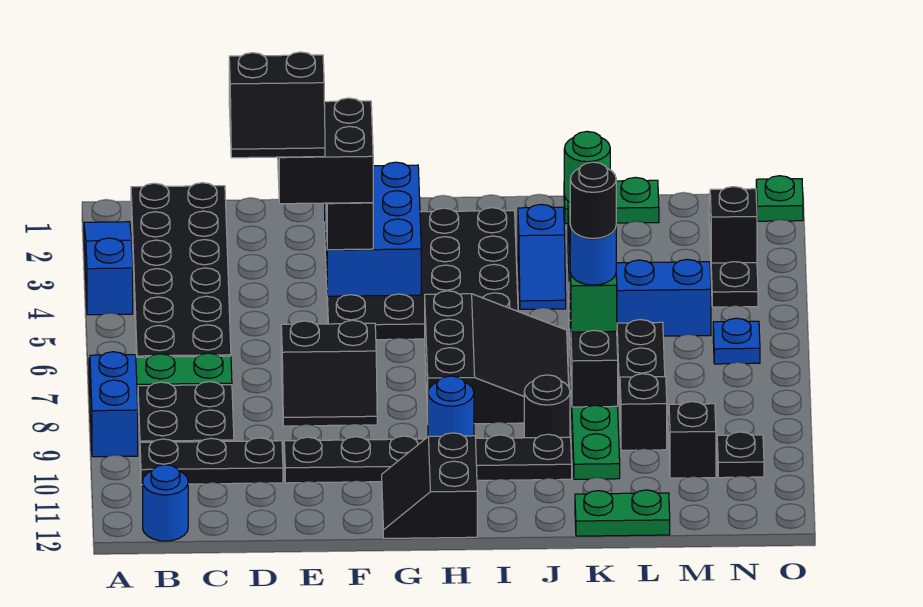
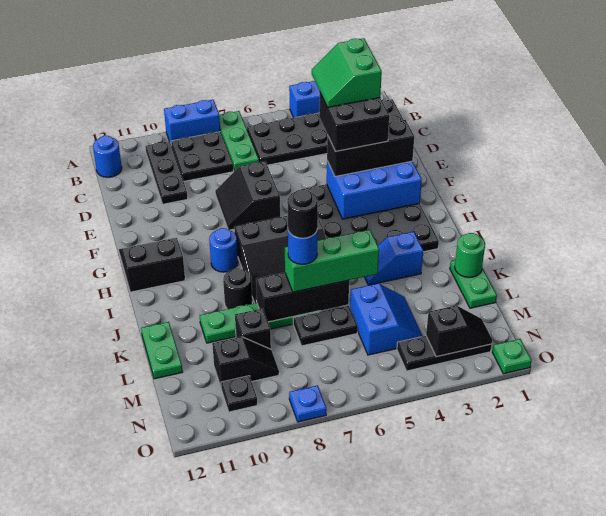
black slope D3:E4 level 5 top 3 -> green slope D3:E4 level 5 top 3
black plate E10:J10 level 1 -> none
blue plate N6 level 1 -> blue plate O8 level 1

